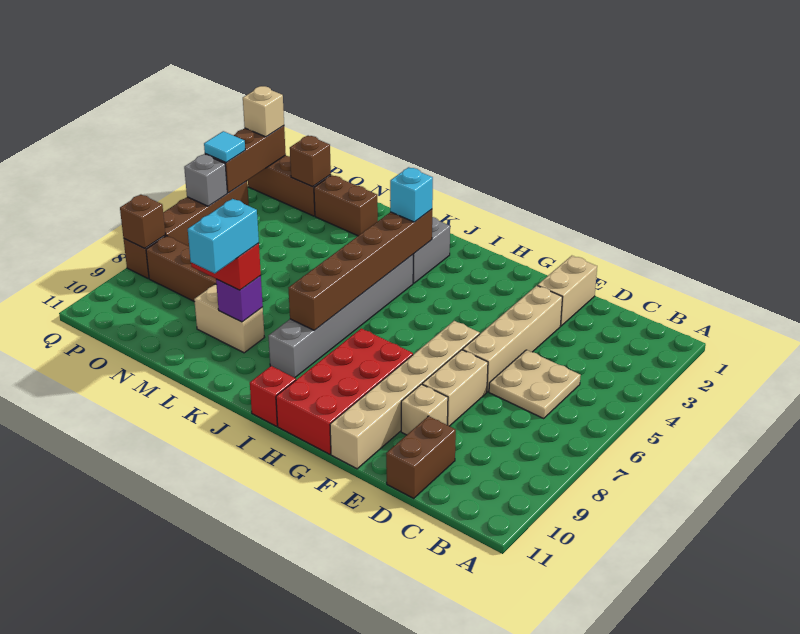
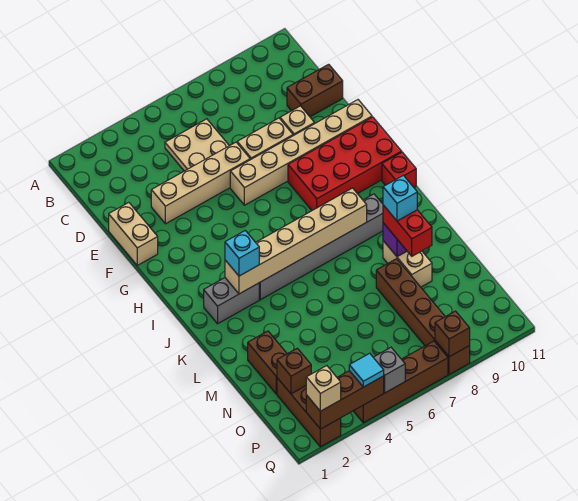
tan brick E1:E2 level 1 -> tan brick E1:F1 level 1
brown brick J3:J8 level 2 -> tan brick J3:J8 level 2
cyan brick L9:L10 level 4 -> cyan brick L9 level 4

